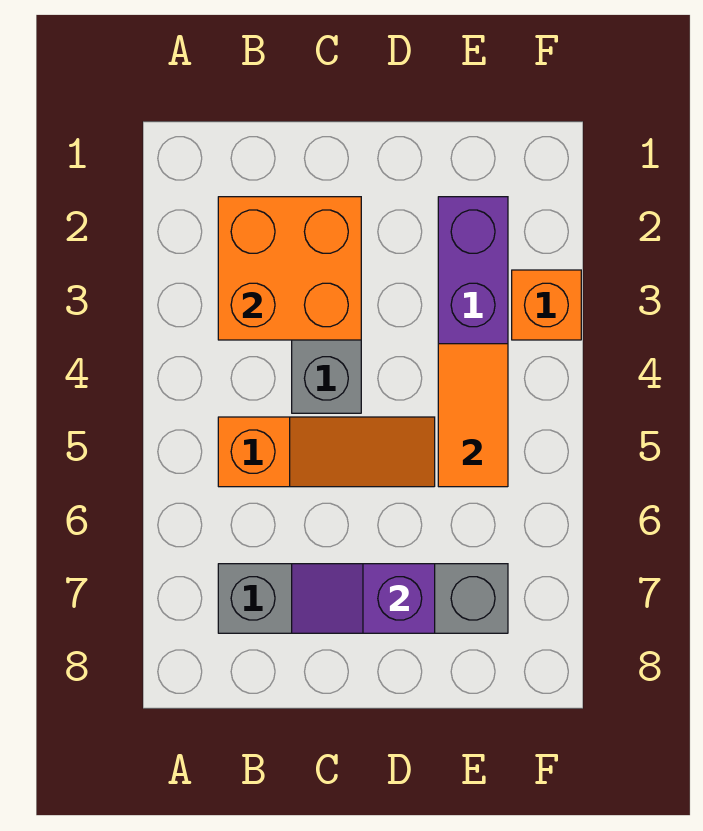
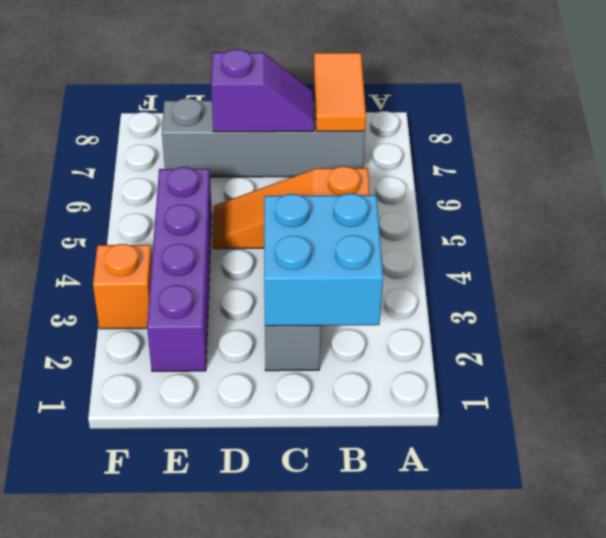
orange brick B2:C3 level 2 -> cyan brick B2:C3 level 2
orange tile E4:E5 level 2 -> orange tile B7:B8 level 2

